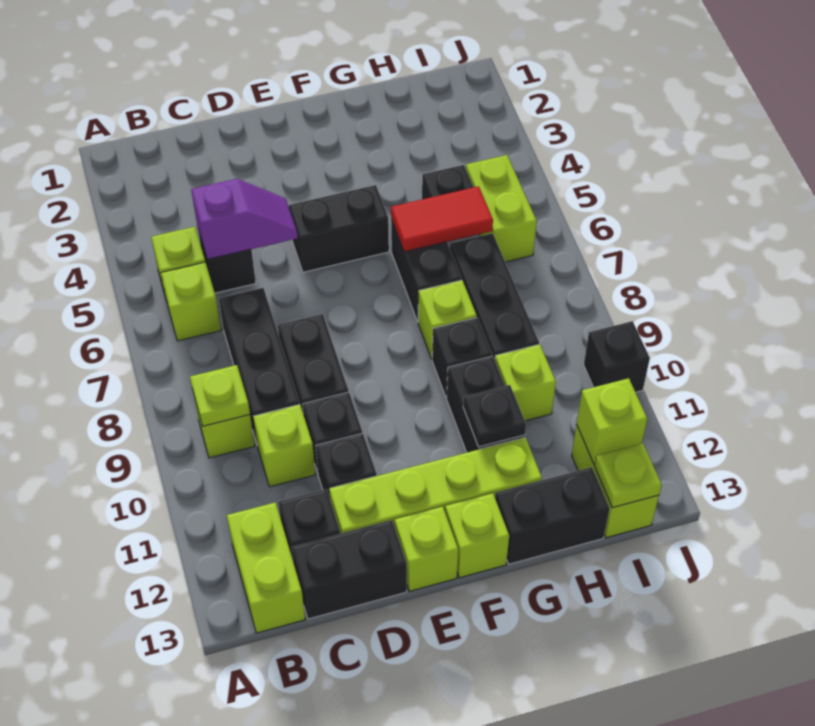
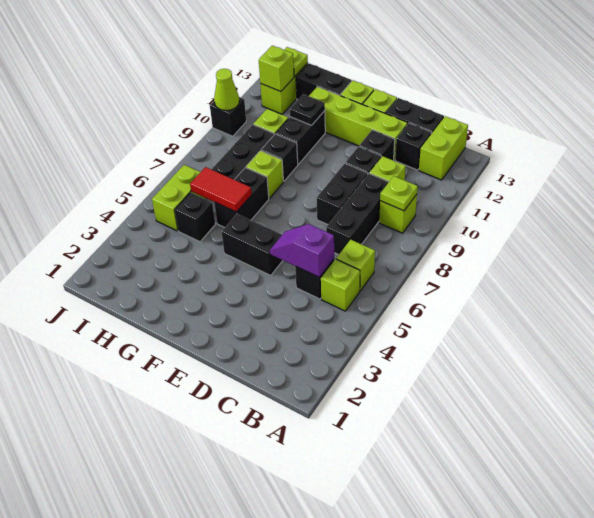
none -> lime cone J10 level 2

